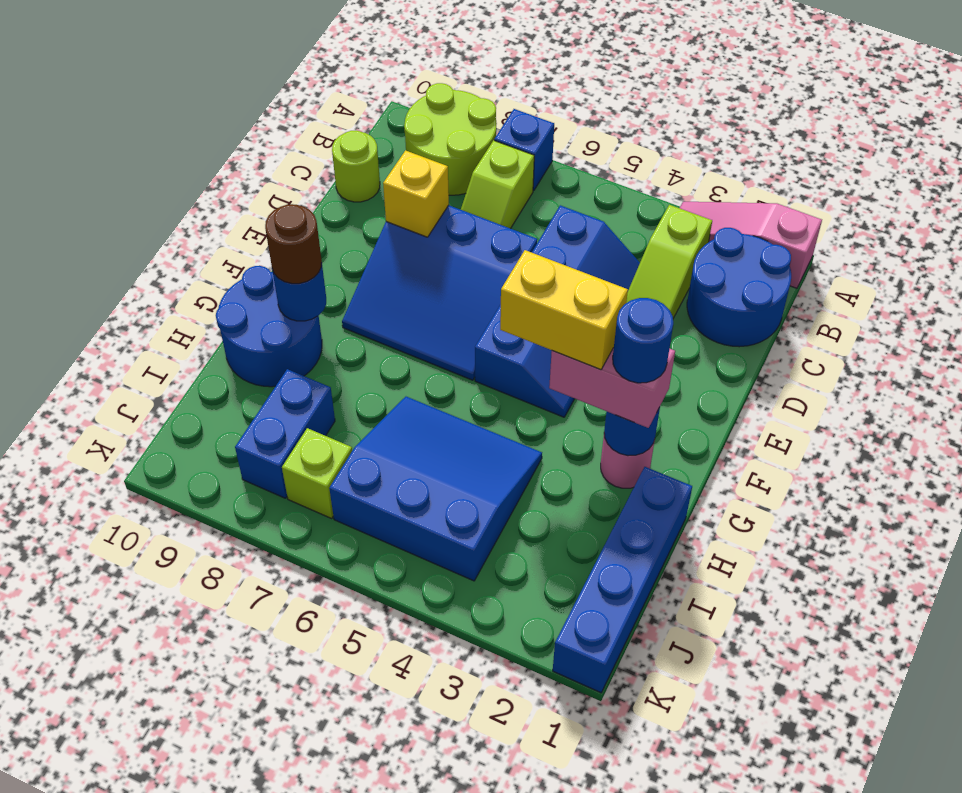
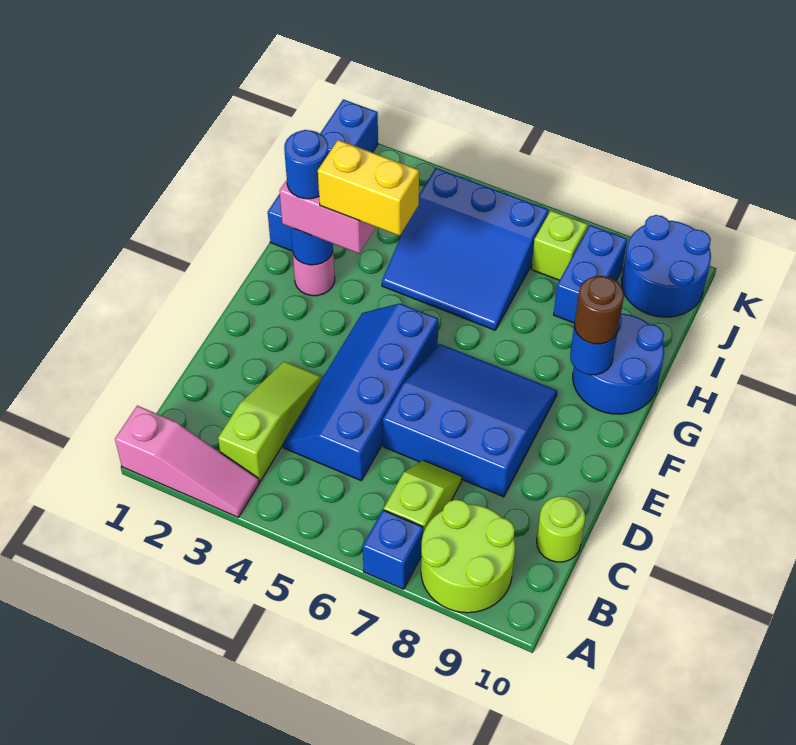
blue round brick B1:C2 level 1 -> blue round brick J9:K10 level 1
yellow brick D8 level 2 -> none

